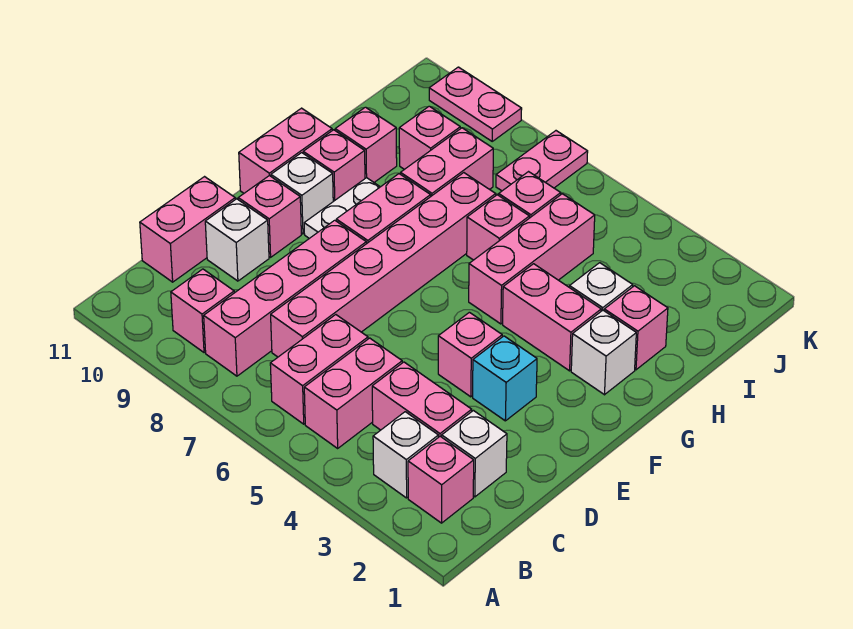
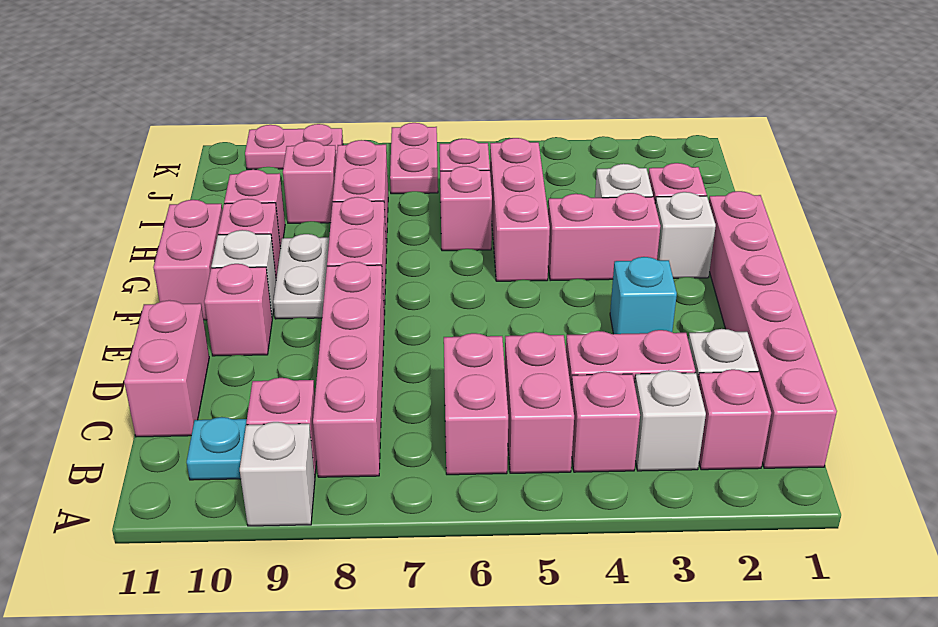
none -> cyan plate B10 level 1
pink brick C7:H7 level 1 -> pink brick B1:G1 level 1
white brick D10 level 1 -> white brick A9 level 1
pink brick E4 level 1 -> pink brick B4 level 1

